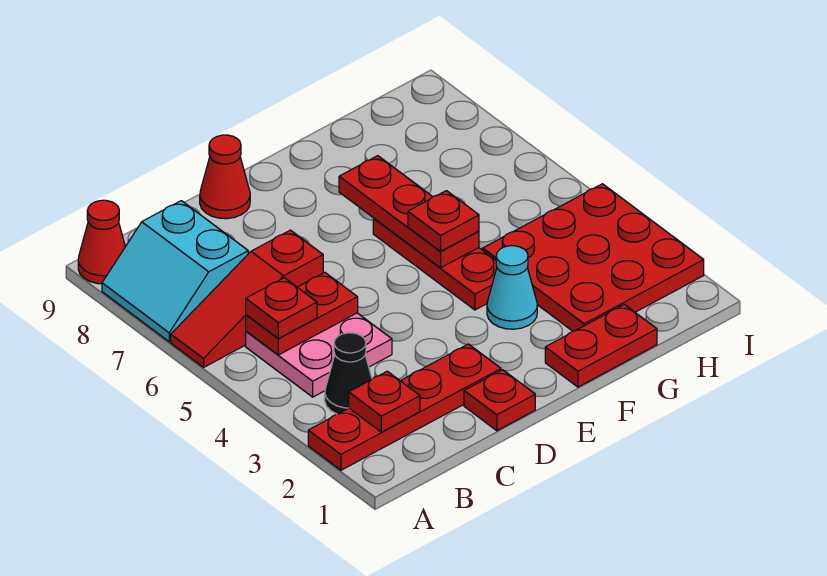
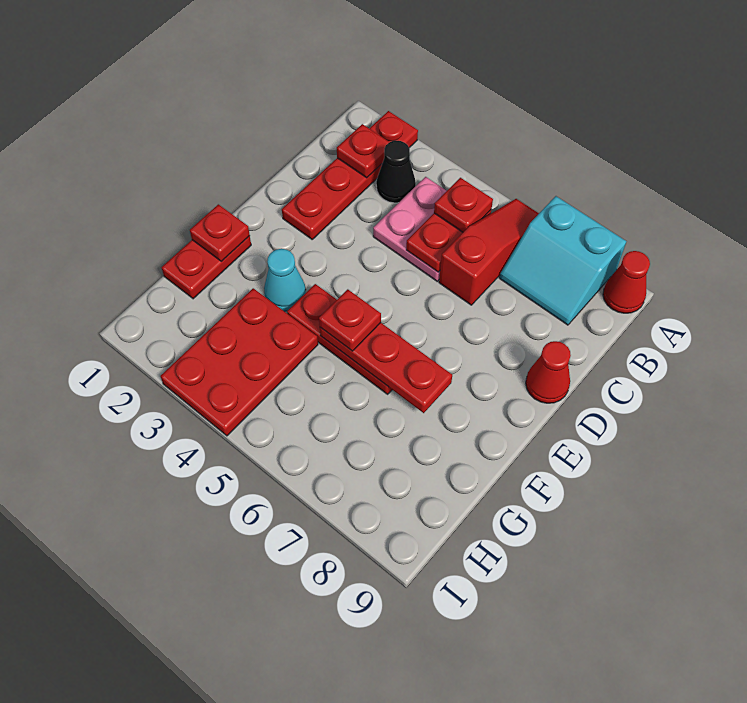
cyan slope A7:B8 level 1 top B -> cyan slope A7:B8 level 1 top A
red plate D1 level 1 -> red plate F1 level 2
red plate G2:I4 level 1 -> red plate G3:I4 level 1

